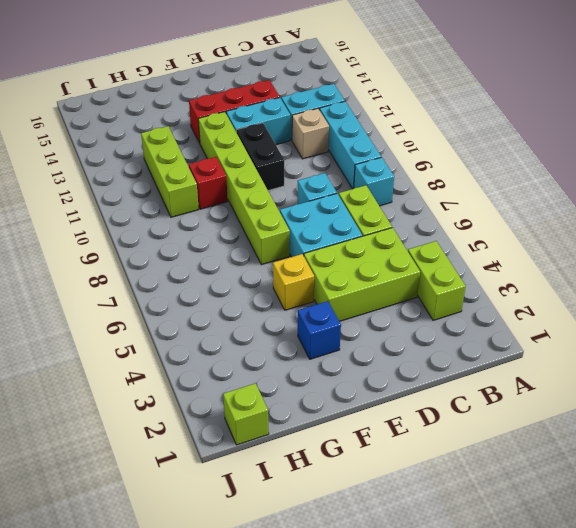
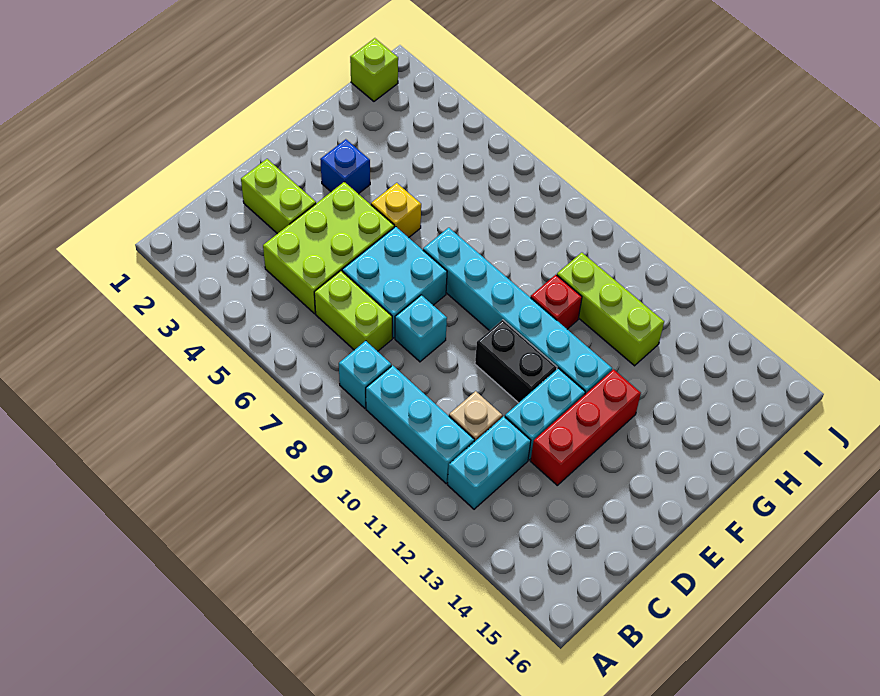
lime brick B3:B4 level 1 -> lime brick D2:D3 level 1
lime brick F7:F12 level 1 -> cyan brick F7:F12 level 1

